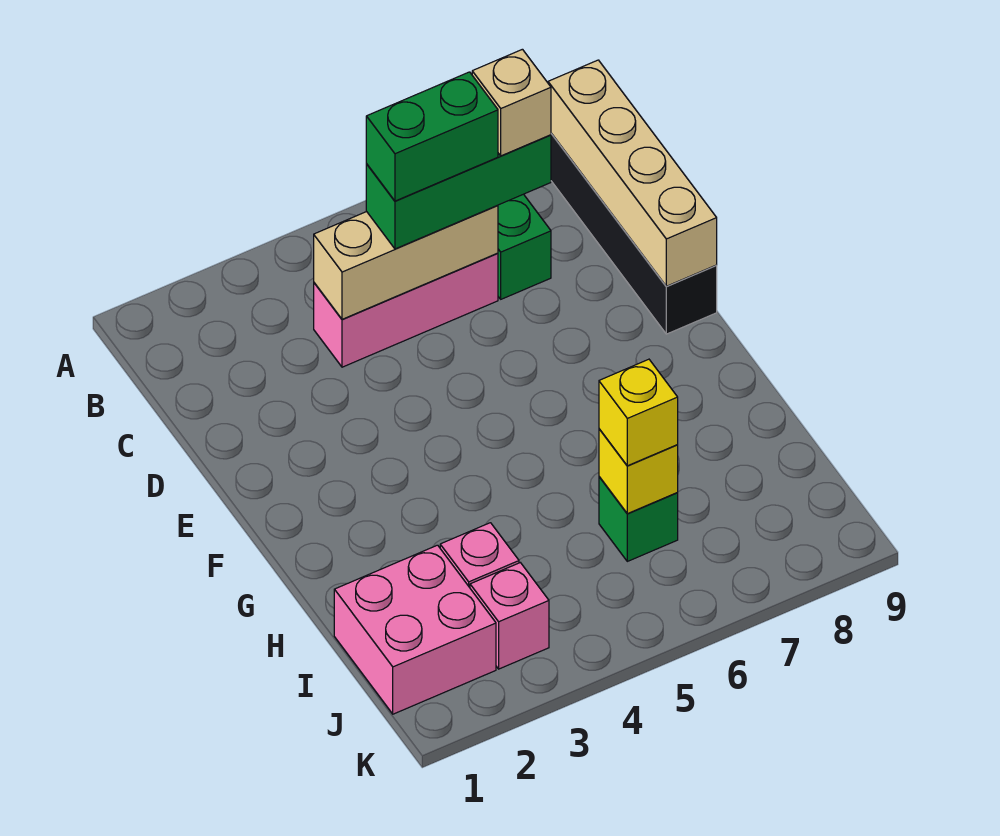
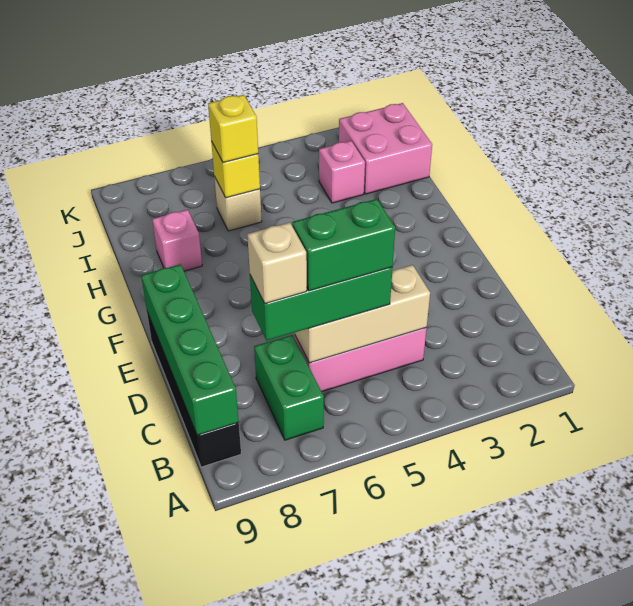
tan brick B9:E9 level 2 -> green brick B9:E9 level 2
green brick I6 level 1 -> tan brick I6 level 1
pink brick J3 level 1 -> pink brick H8 level 1

